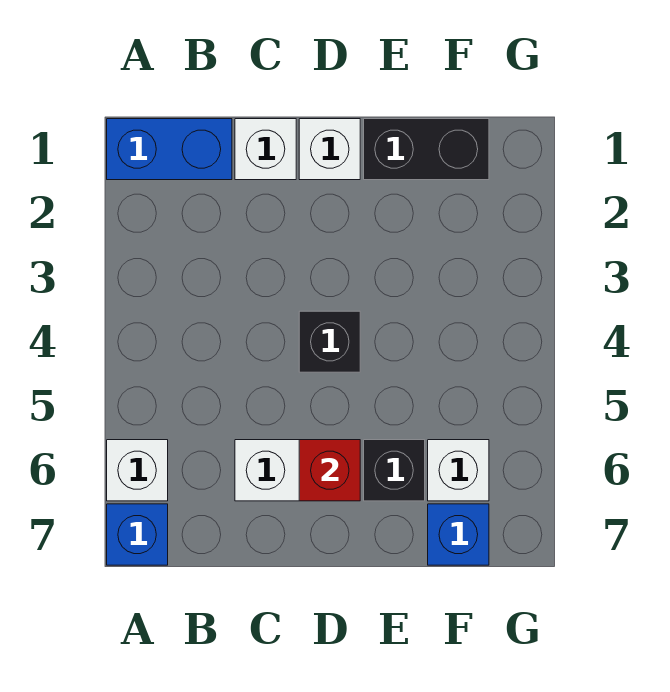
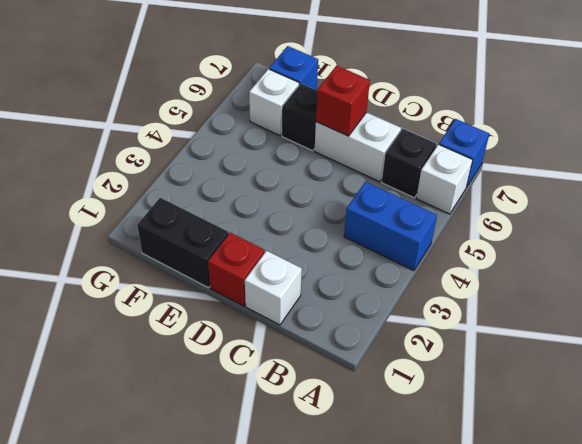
blue brick A1:B1 level 1 -> blue brick A4:B4 level 1
white brick D1 level 1 -> red brick D1 level 1
black brick D4 level 1 -> black brick B6 level 1

